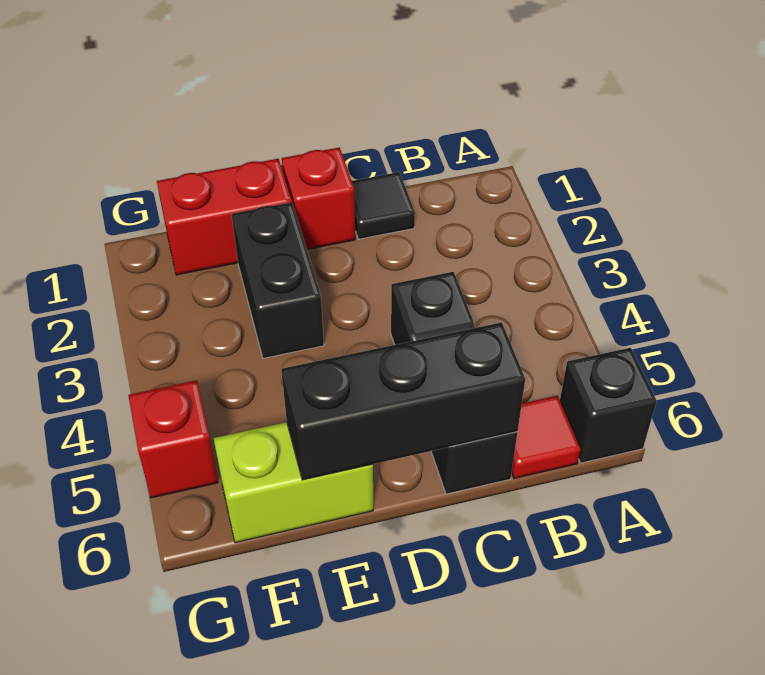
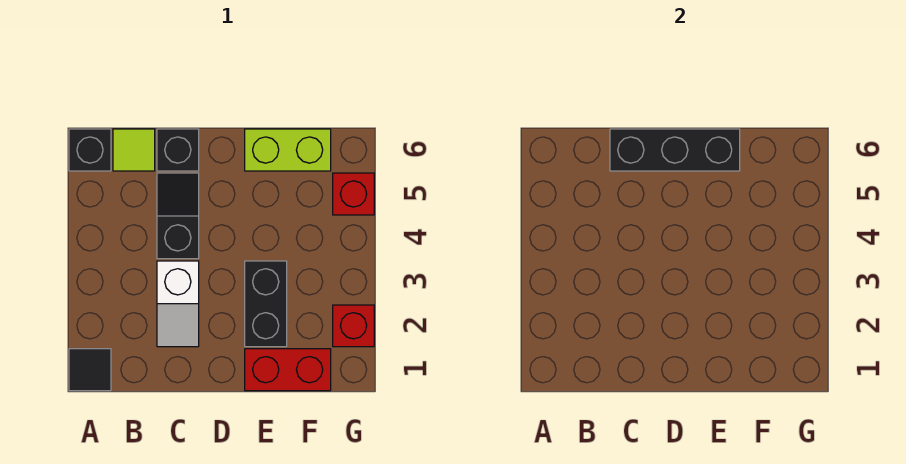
red tile B6 level 1 -> lime tile B6 level 1
black tile C1 level 1 -> black tile A1 level 1
none -> white slope C2:C3 level 1 top 3
red brick D1 level 1 -> red brick G2 level 1

